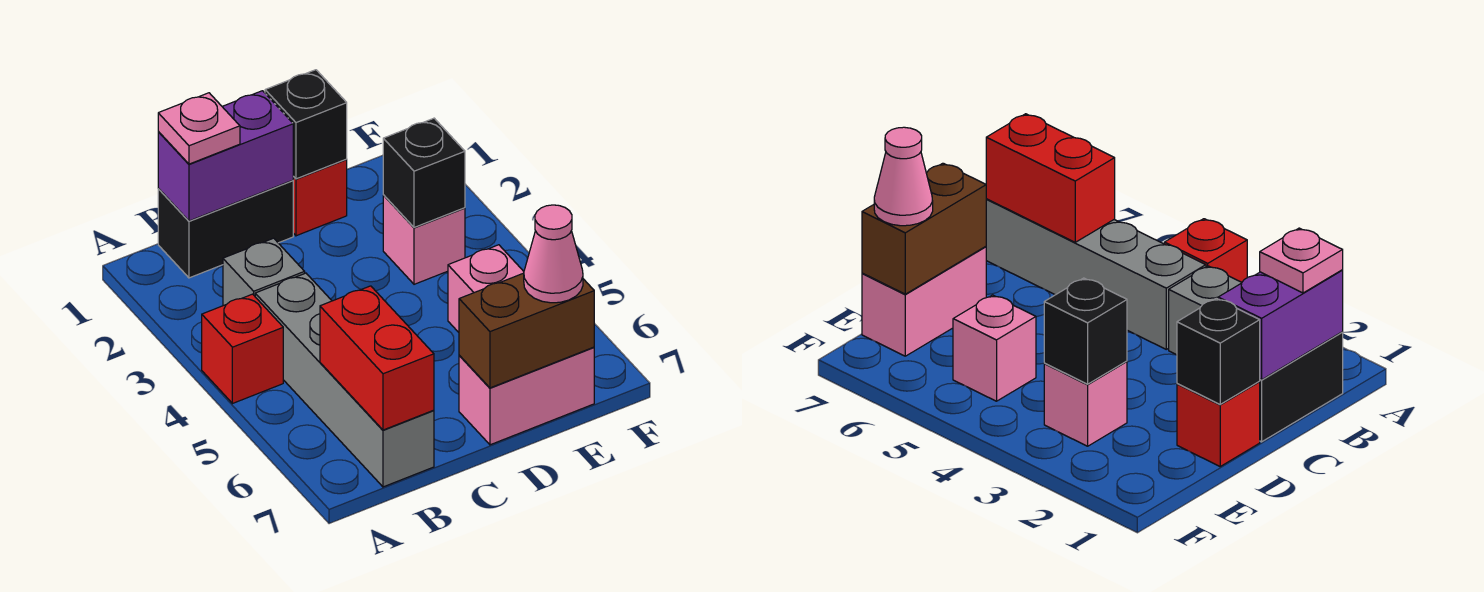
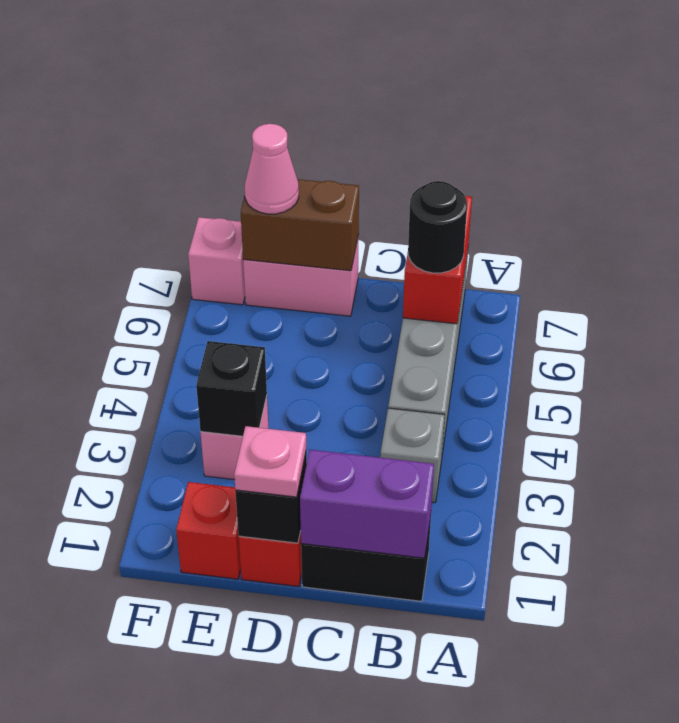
red brick A4 level 1 -> red brick E1 level 1
pink plate B1 level 3 -> pink plate D1 level 3
none -> black round brick B6 level 3
pink brick E5 level 1 -> pink brick F7 level 1

